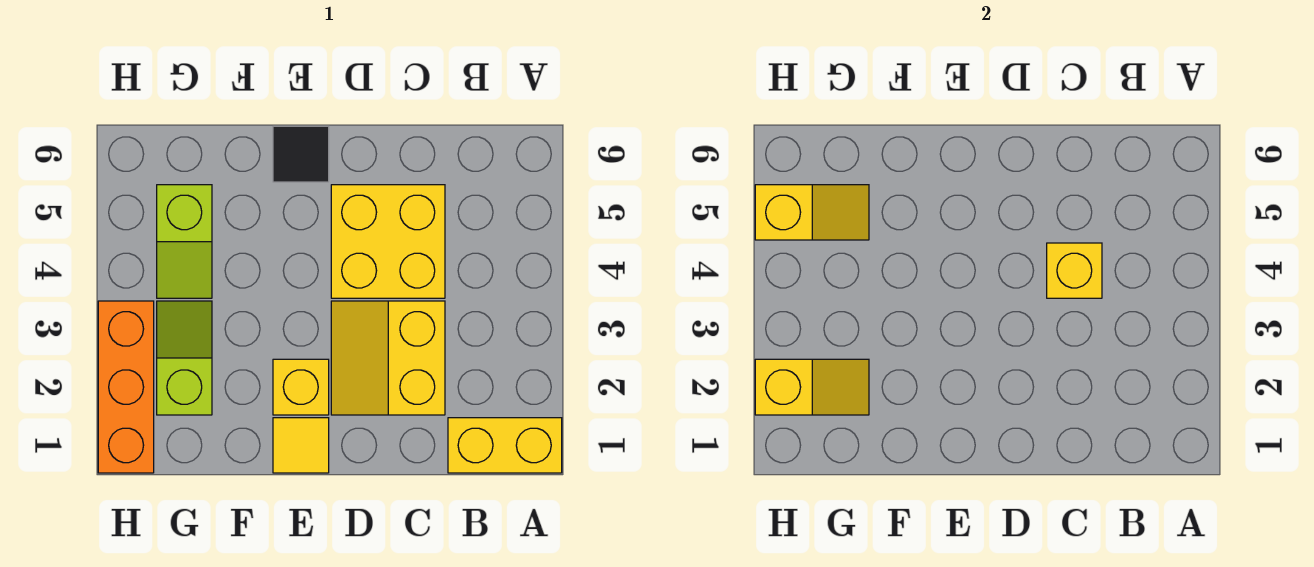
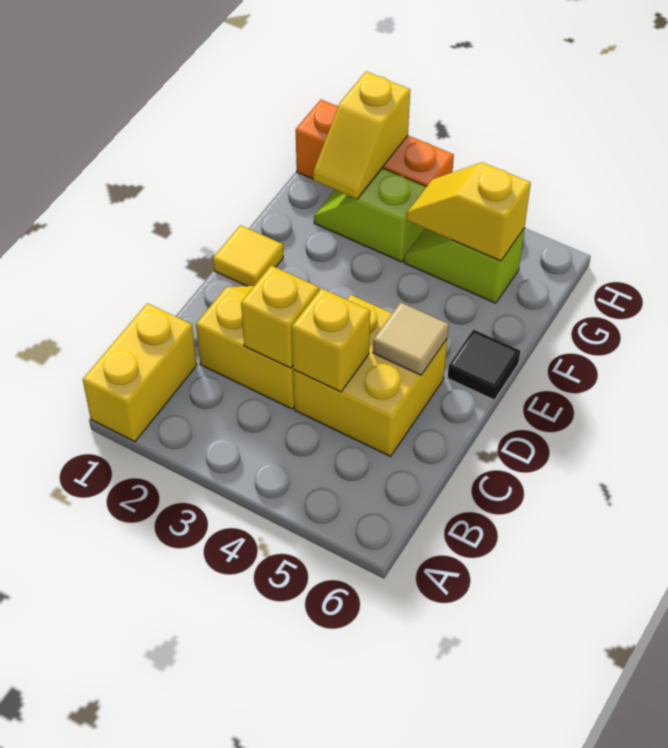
none -> tan tile D5 level 2
yellow brick E2 level 1 -> yellow brick C3 level 2
lime slope G2:G3 level 1 top 2 -> lime slope G2:G3 level 1 top 3
yellow slope G5:H5 level 2 top H -> yellow slope G4:G5 level 2 top 5

